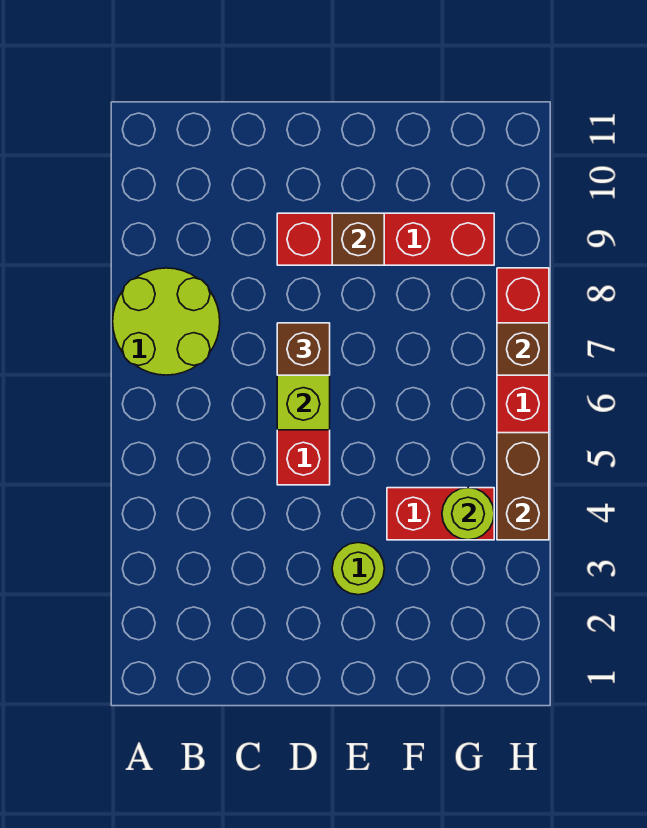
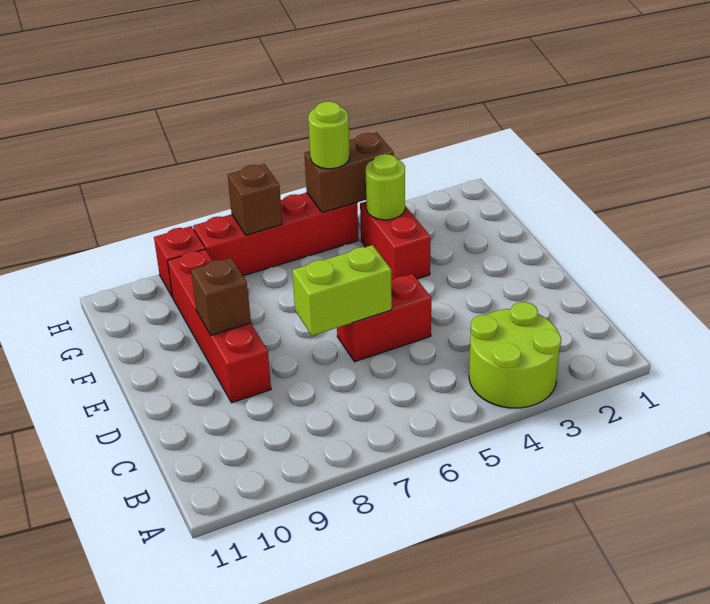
lime round brick A7:B8 level 1 -> lime round brick A3:B4 level 1
brown brick D7 level 3 -> none
lime round brick E3 level 1 -> lime round brick H5 level 3
none -> red brick H9 level 1

